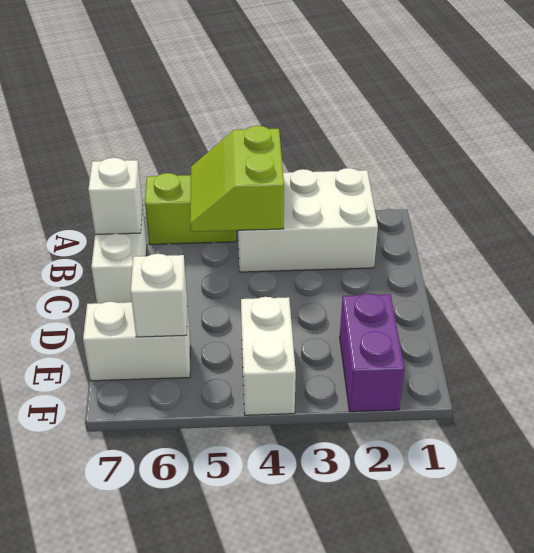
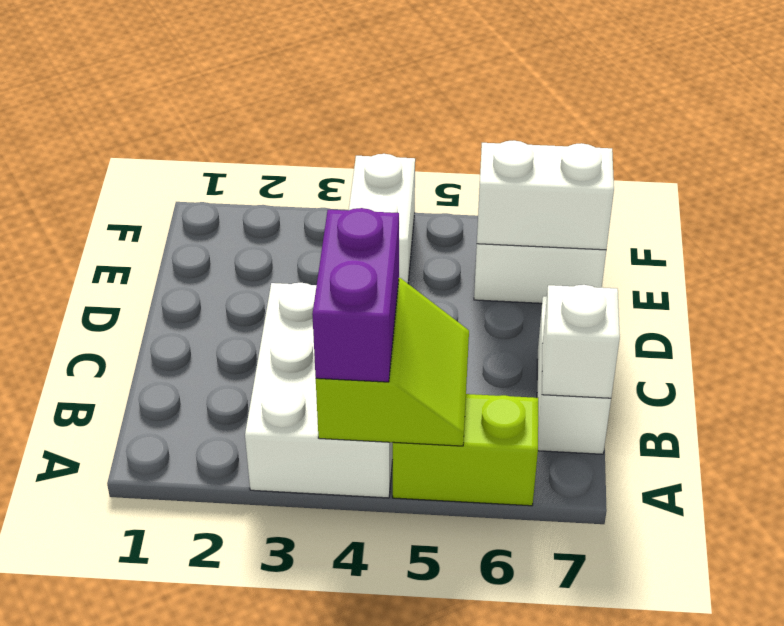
white brick A2:B4 level 1 -> white brick A3:C4 level 1
purple brick E2:F2 level 1 -> purple brick A4:B4 level 3
white brick E6 level 2 -> white brick E6:E7 level 2

